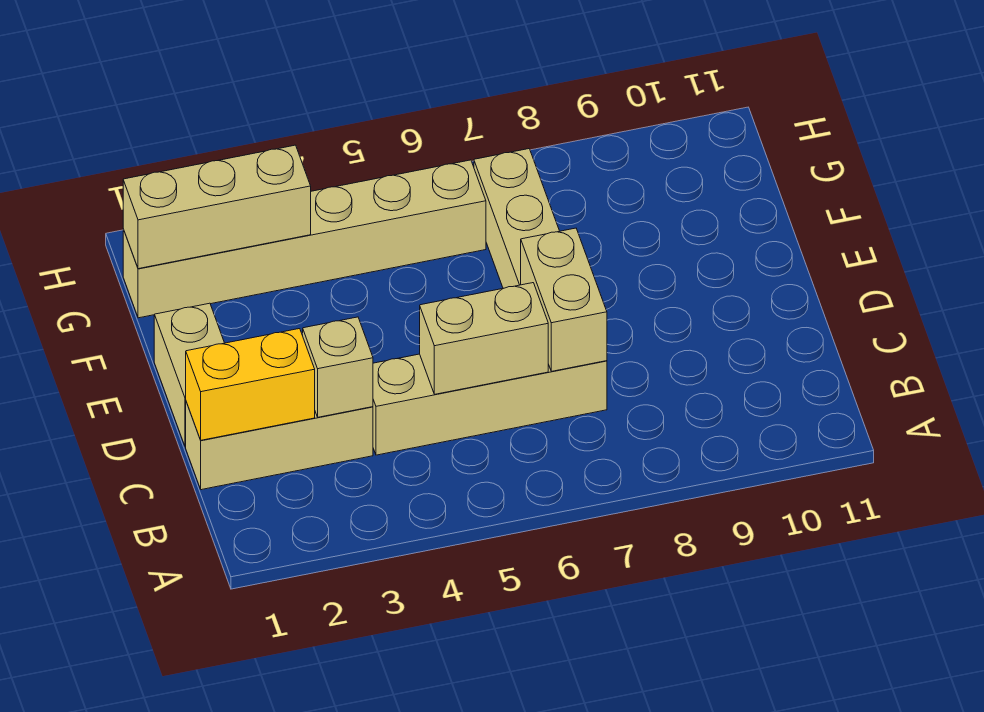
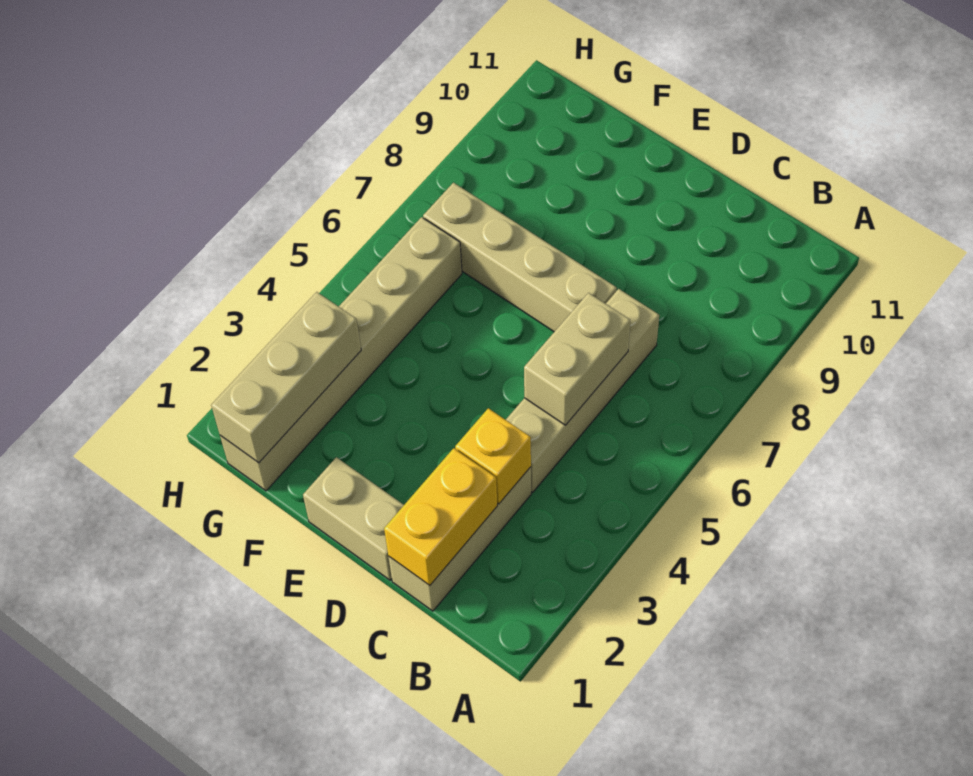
tan brick C3 level 2 -> yellow brick C3 level 2
tan brick C7:D7 level 2 -> none

